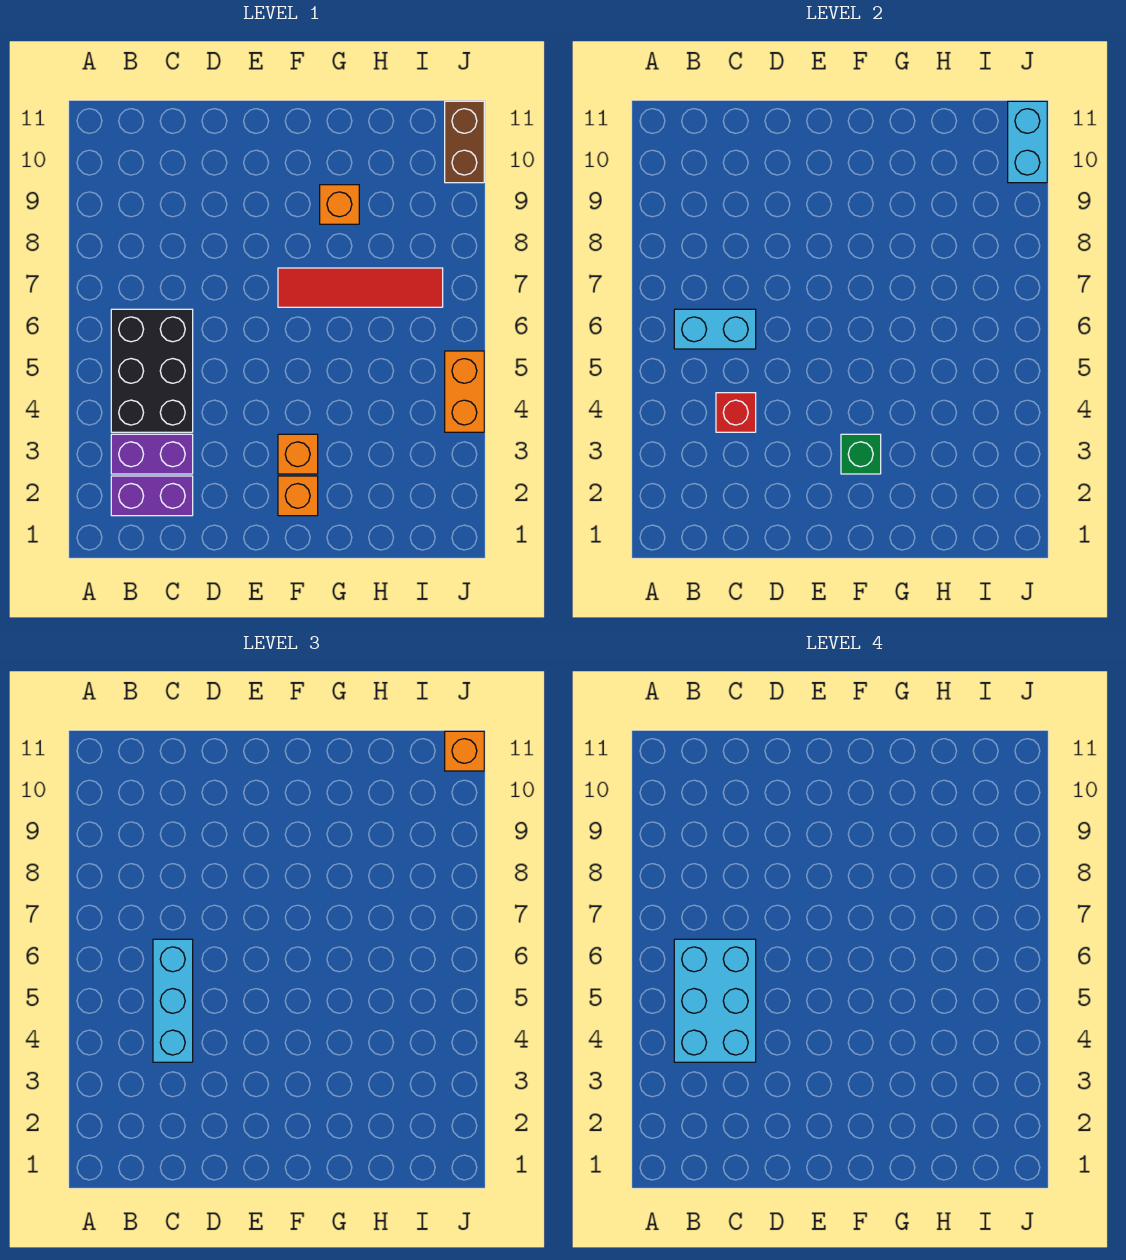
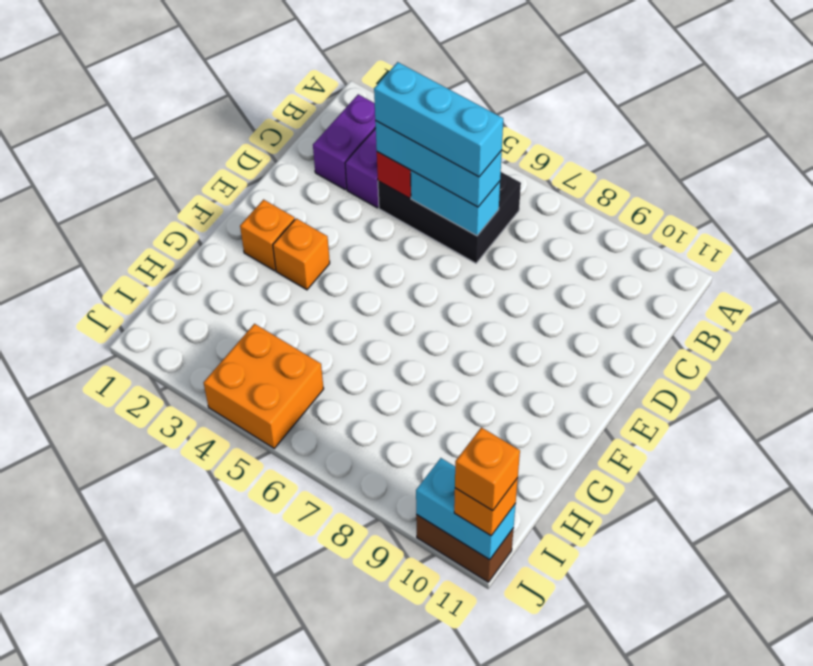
cyan brick B4:C6 level 4 -> cyan brick C4:C6 level 4
cyan brick B6:C6 level 2 -> cyan brick C5:C6 level 2
green brick F3 level 2 -> none
red tile F7:I7 level 1 -> none
orange brick G9 level 1 -> orange brick J11 level 4
orange brick J4:J5 level 1 -> orange brick I4:J5 level 1

